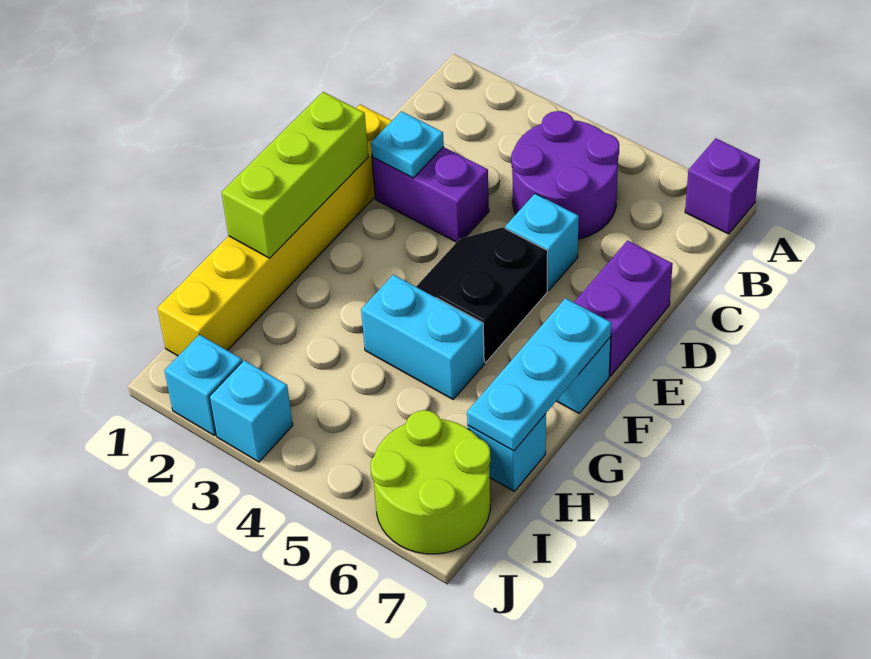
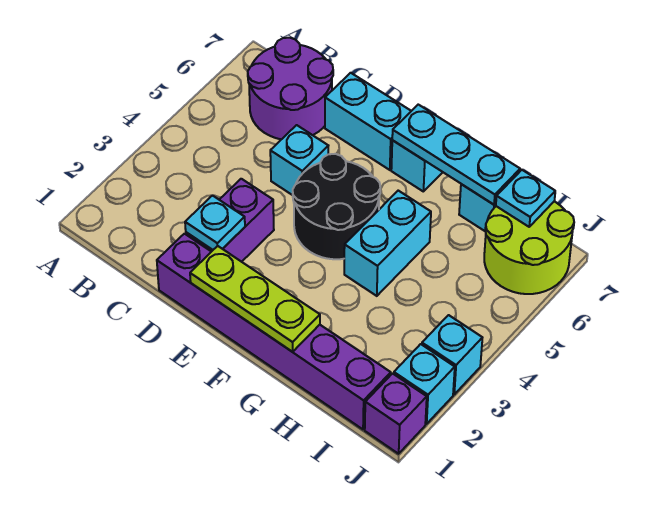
purple brick A7 level 1 -> purple brick J1 level 1
purple round brick B4:C5 level 1 -> purple round brick B6:C7 level 1
yellow brick D1:I1 level 1 -> purple brick D1:I1 level 1
purple brick D7:E7 level 1 -> cyan brick D7:E7 level 1
lime brick E1:G1 level 2 -> lime plate E1:G1 level 2
black slope E4:F5 level 1 top 5 -> black round brick E4:F5 level 1
none -> cyan plate I7 level 2

